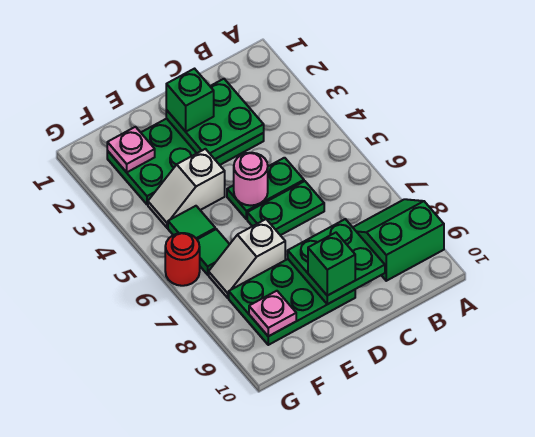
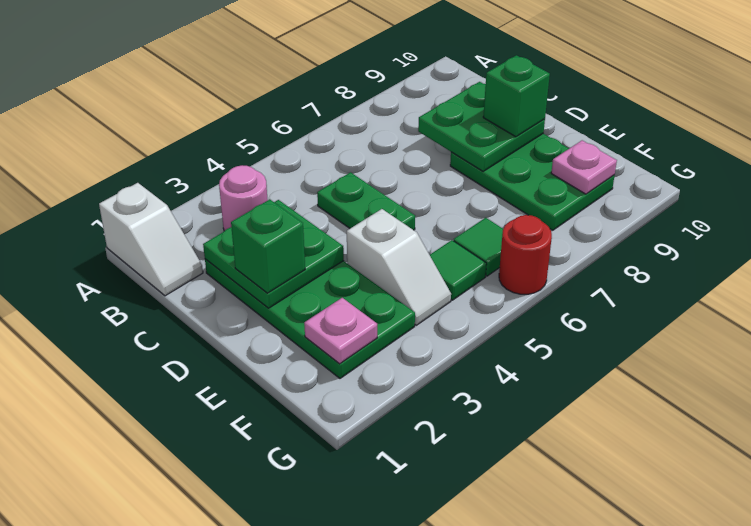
green slope A8:B9 level 1 top 9 -> none
green plate C6:D6 level 1 -> none
pink round brick D5 level 2 -> pink round brick B3 level 1
white slope E7:F7 level 1 top E -> white slope A1:B1 level 1 top A

